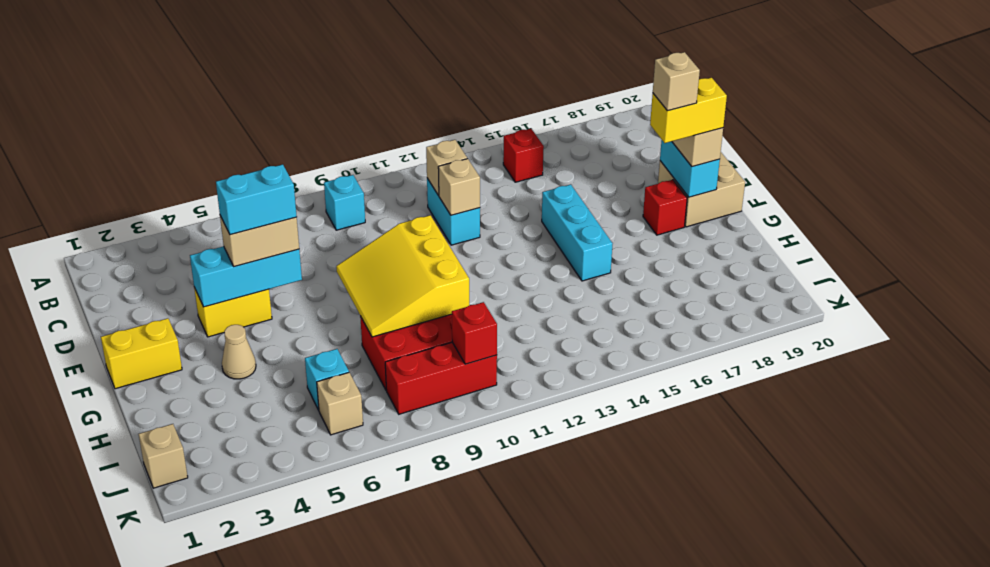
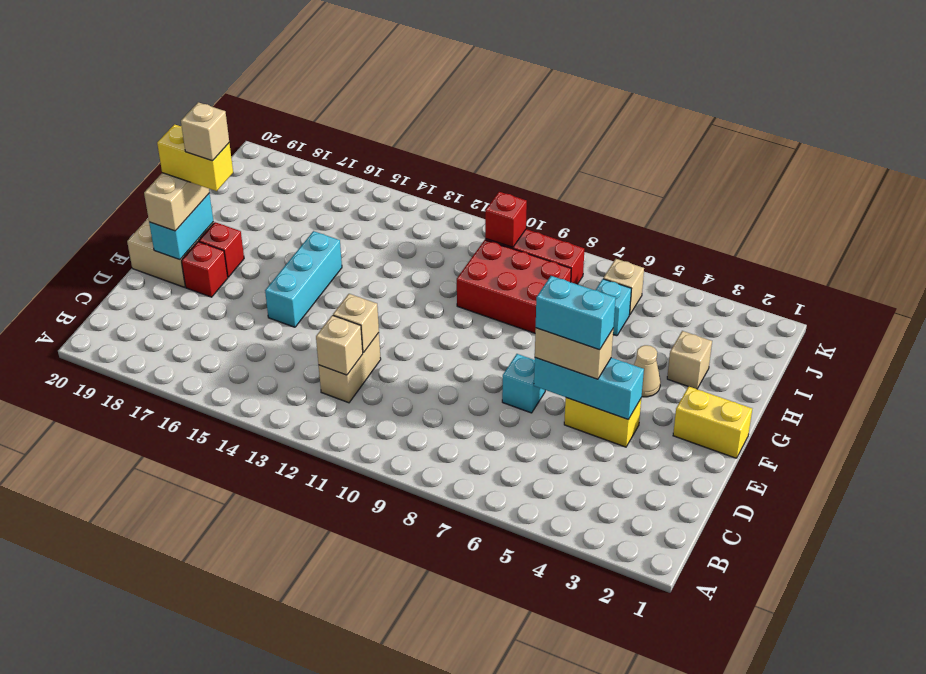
cyan brick B9 level 1 -> cyan brick E7 level 1
red brick B15 level 1 -> red brick E18 level 1
cyan brick C12:D12 level 1 -> tan brick C12:D12 level 1
yellow slope F8:H10 level 2 top 10 -> none
tan brick J1 level 1 -> tan brick H3 level 1

